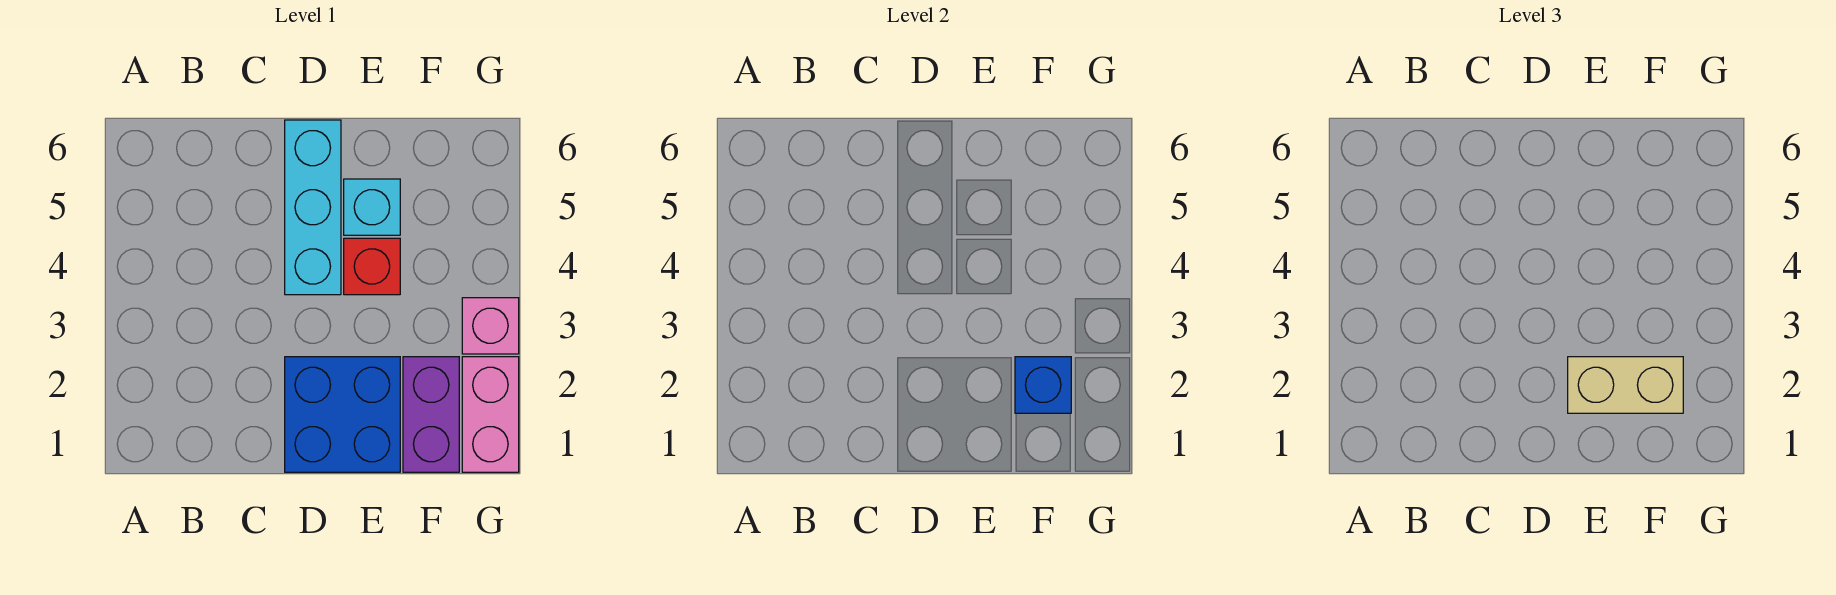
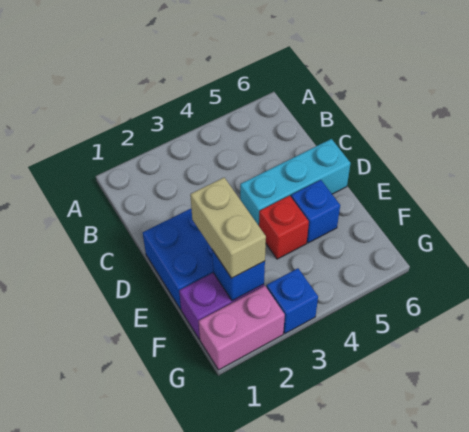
cyan brick E5 level 1 -> blue brick E5 level 1
pink brick G3 level 1 -> blue brick G3 level 1

